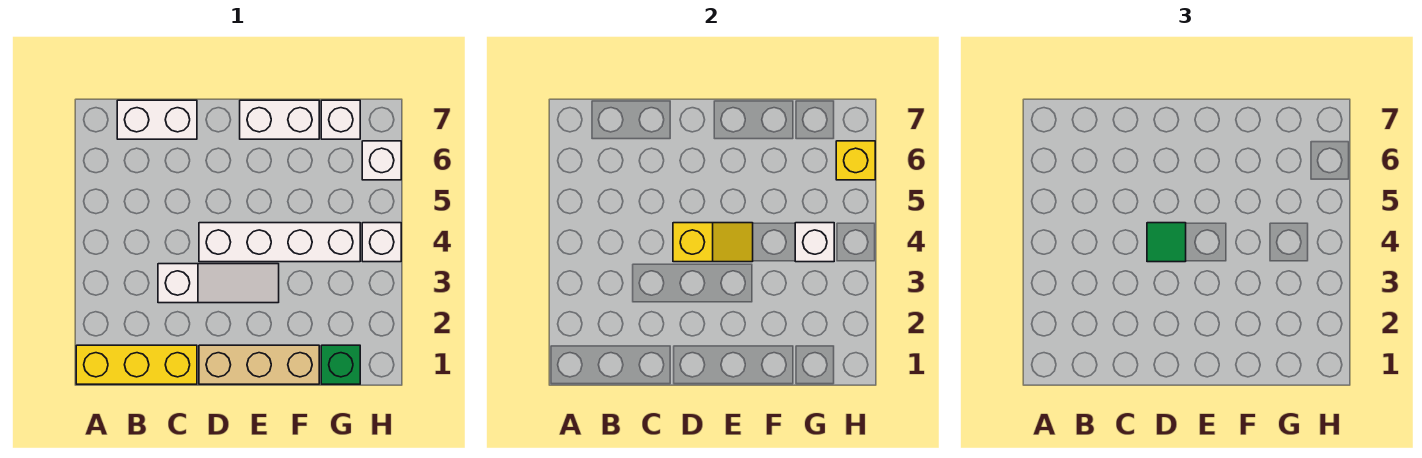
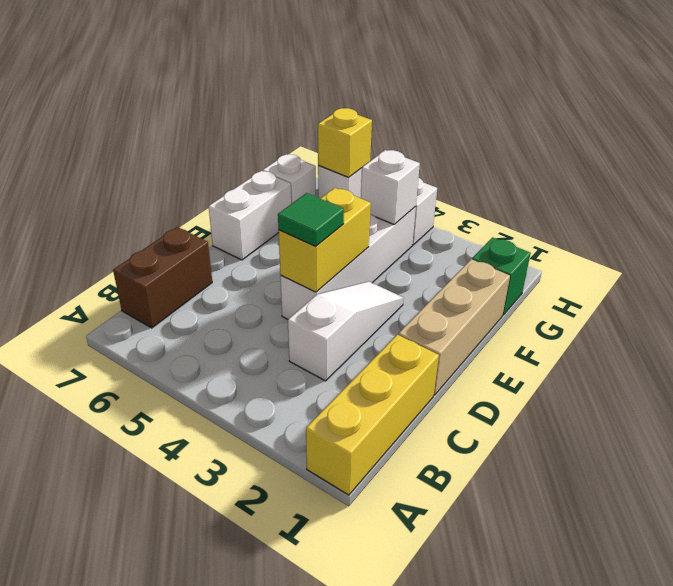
white brick B7:C7 level 1 -> brown brick B7:C7 level 1
yellow slope D4:E4 level 2 top D -> yellow brick D4:E4 level 2

